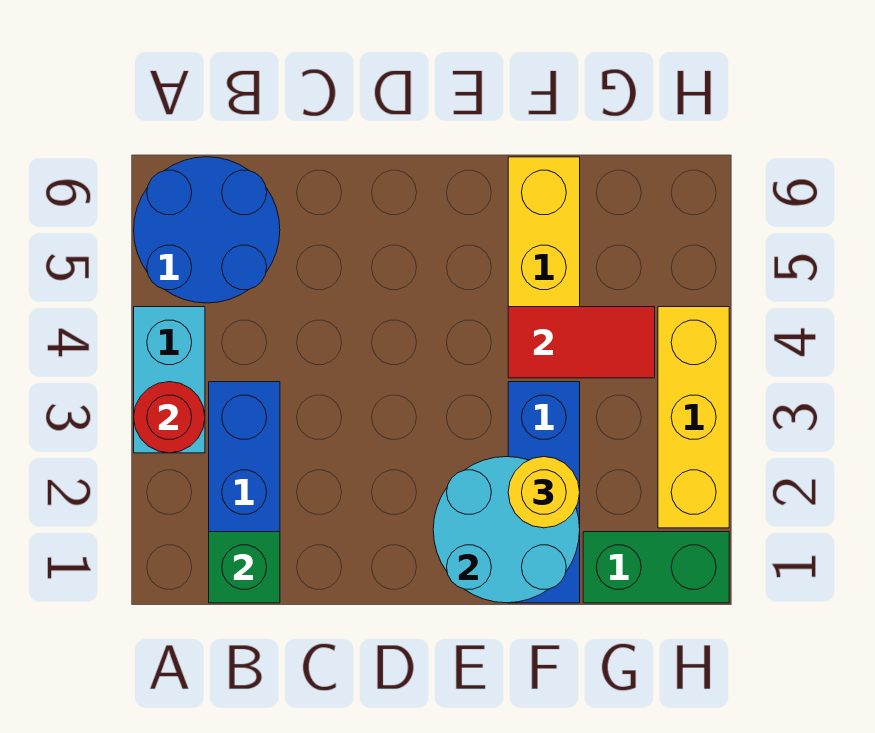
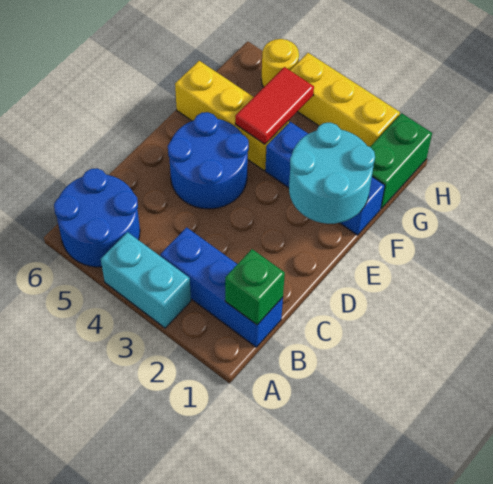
red round brick A3 level 2 -> none
none -> blue round brick D4:E5 level 1
yellow round brick F2 level 3 -> yellow round brick H5 level 1

